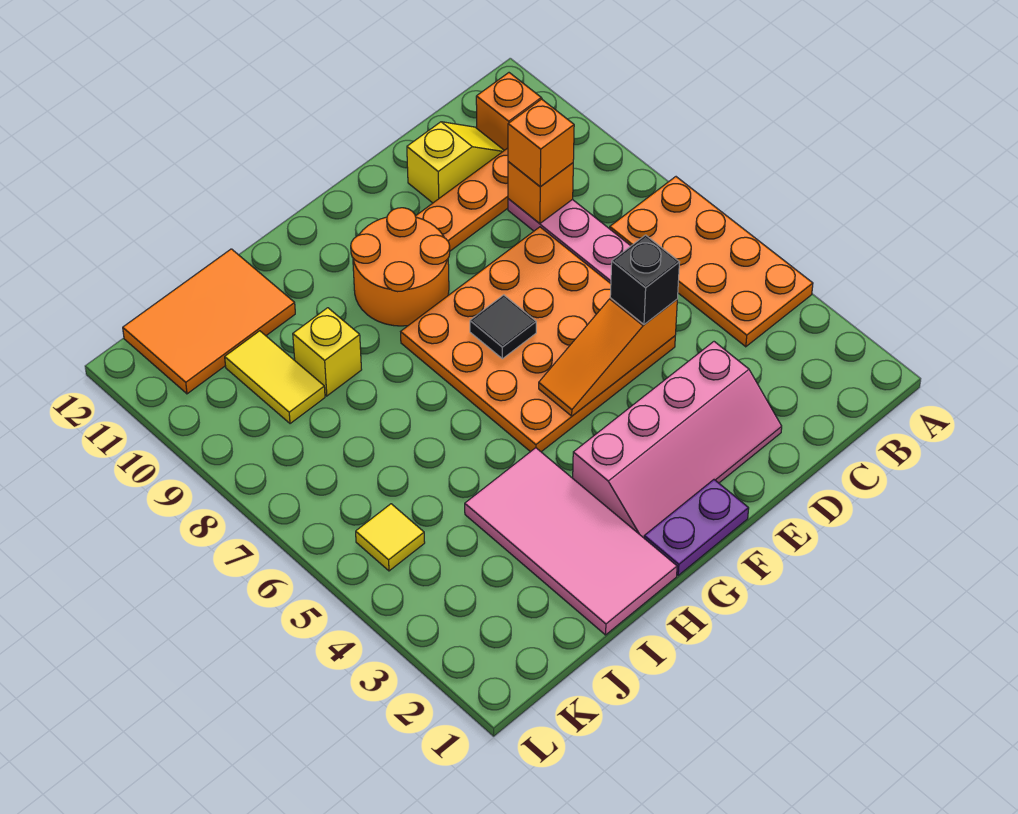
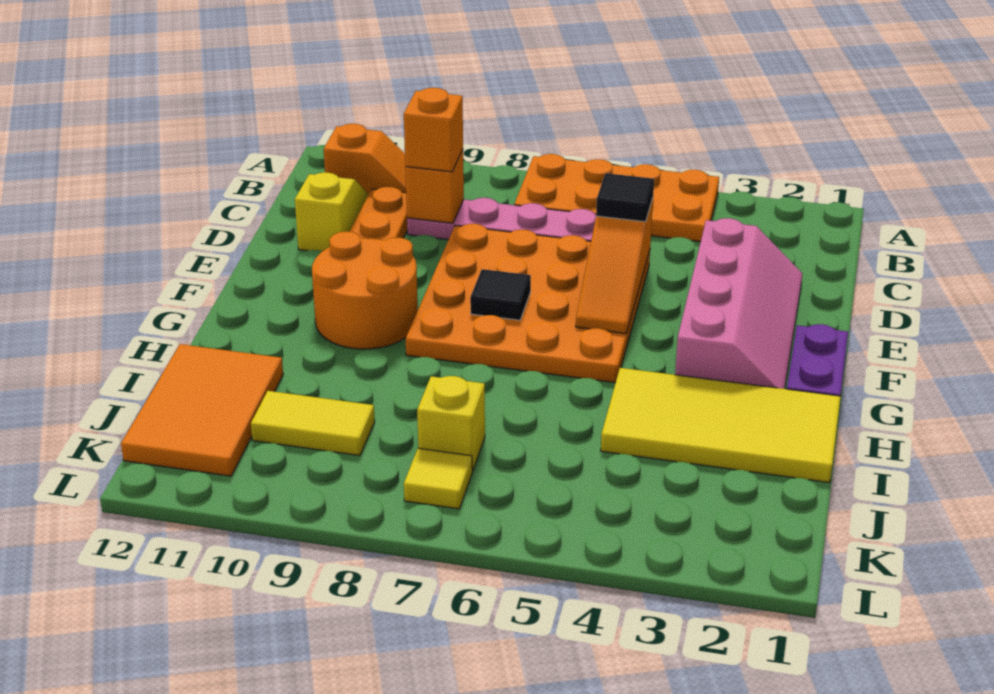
black brick D5 level 3 -> black tile D5 level 3
pink tile H1:I4 level 1 -> yellow tile H1:I4 level 1
yellow brick I9 level 1 -> yellow brick J7 level 1
yellow tile K5 level 1 -> yellow tile K7 level 1

